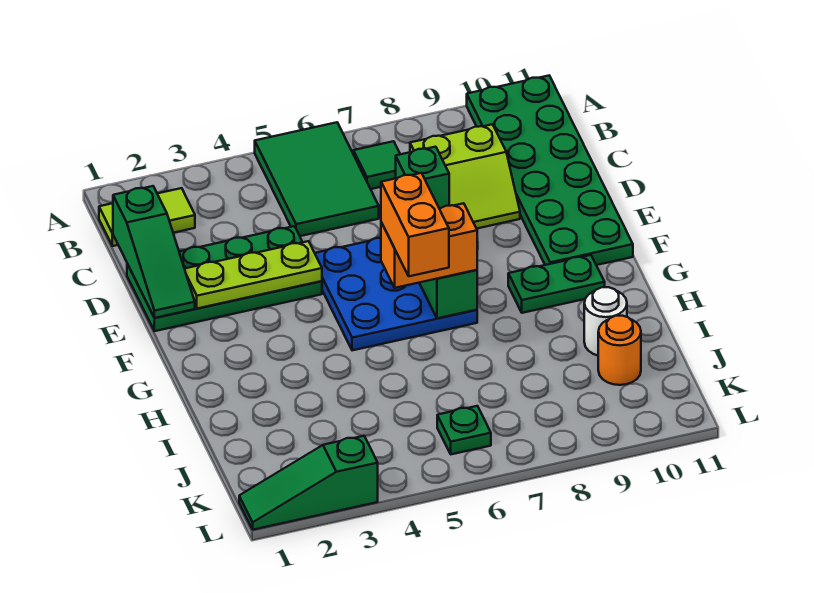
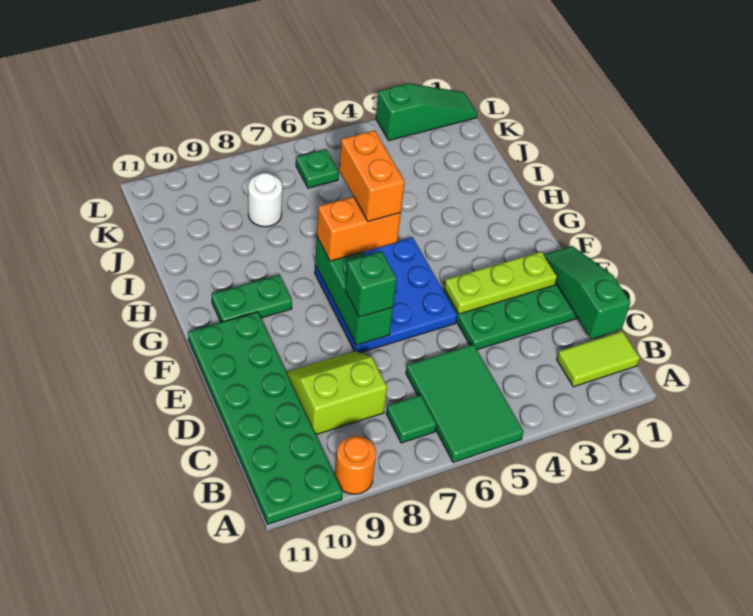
white round brick I10 level 1 -> white round brick J8 level 1
orange round brick J10 level 1 -> orange round brick A9 level 1

